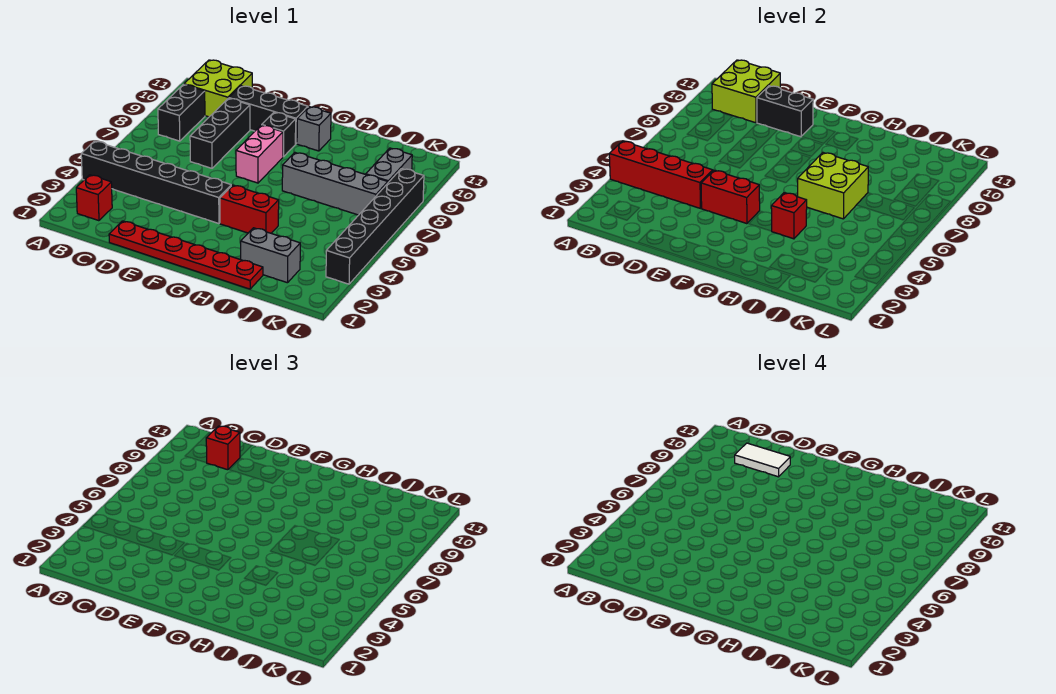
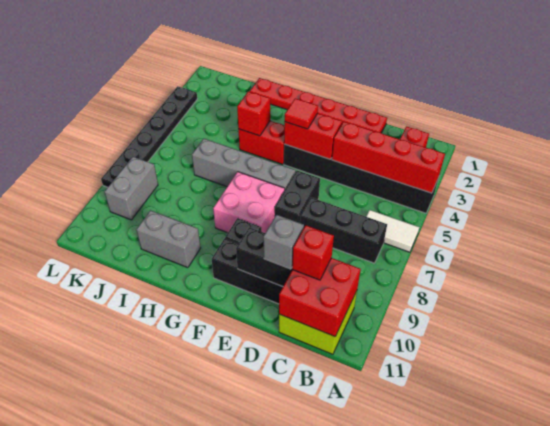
black brick B8:B9 level 1 -> black brick E6:E7 level 1
lime brick B10:C11 level 2 -> red brick B10:C11 level 2
white tile C10:D10 level 4 -> white tile A6:B6 level 1
black brick D7:D9 level 1 -> black brick B7:D7 level 1
none -> red tile F4 level 3
pink brick F7:F8 level 1 -> pink brick F7:G8 level 1
grey brick G10 level 1 -> grey brick D10 level 3
lime brick H6:I7 level 2 -> none
grey brick H7:K7 level 1 -> grey brick F6:I6 level 1
grey brick I2:J2 level 1 -> grey brick H10:I10 level 1
black brick L3:L8 level 1 -> black plate L3:L8 level 1

